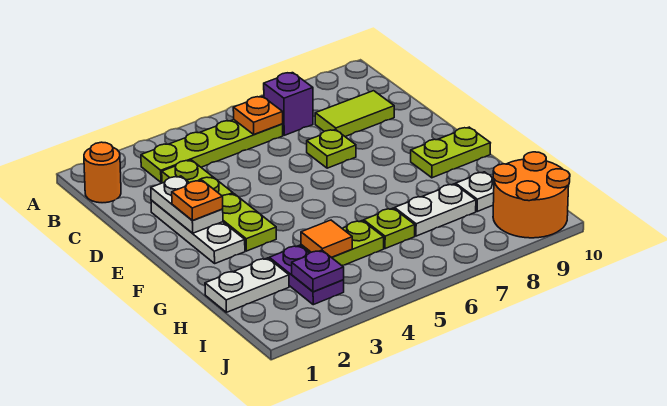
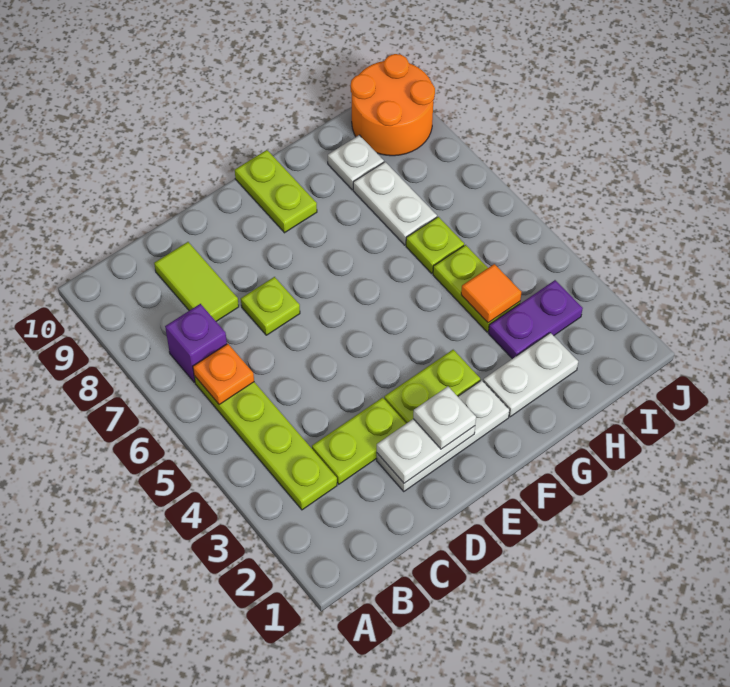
orange round brick B1 level 1 -> none
orange plate E2 level 3 -> white plate E2 level 3
white plate H1:H2 level 1 -> white plate G2:H2 level 1
purple plate I3 level 2 -> none

